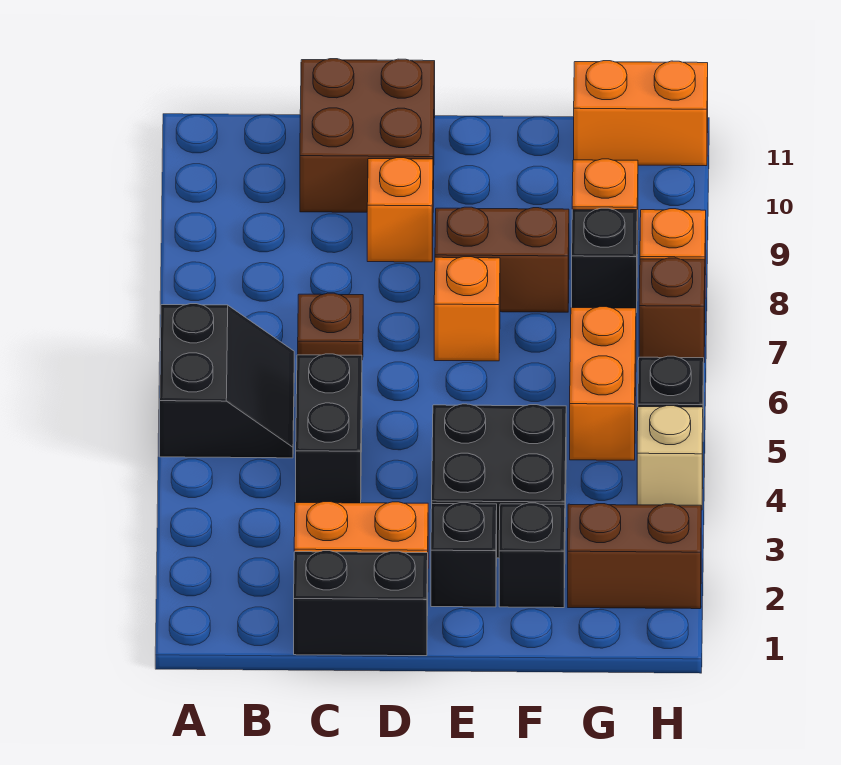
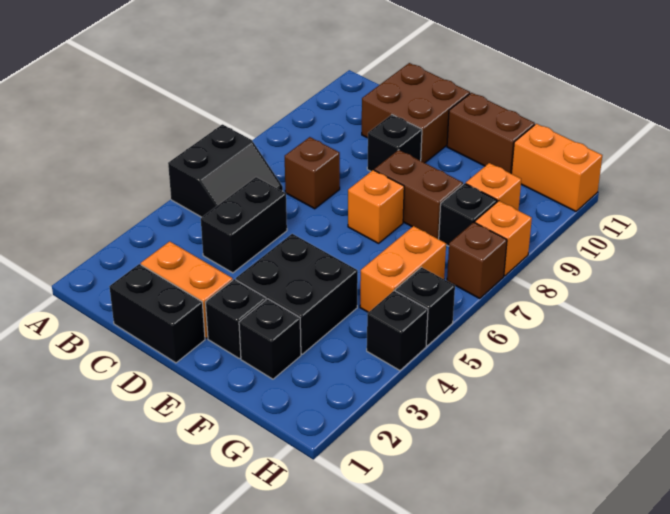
brown plate C7 level 1 -> brown brick C7 level 1
orange brick D9 level 1 -> black brick D9 level 1
brown brick G2:H2 level 1 -> brown brick E11:F11 level 1
tan brick H4 level 1 -> black brick H4 level 1

